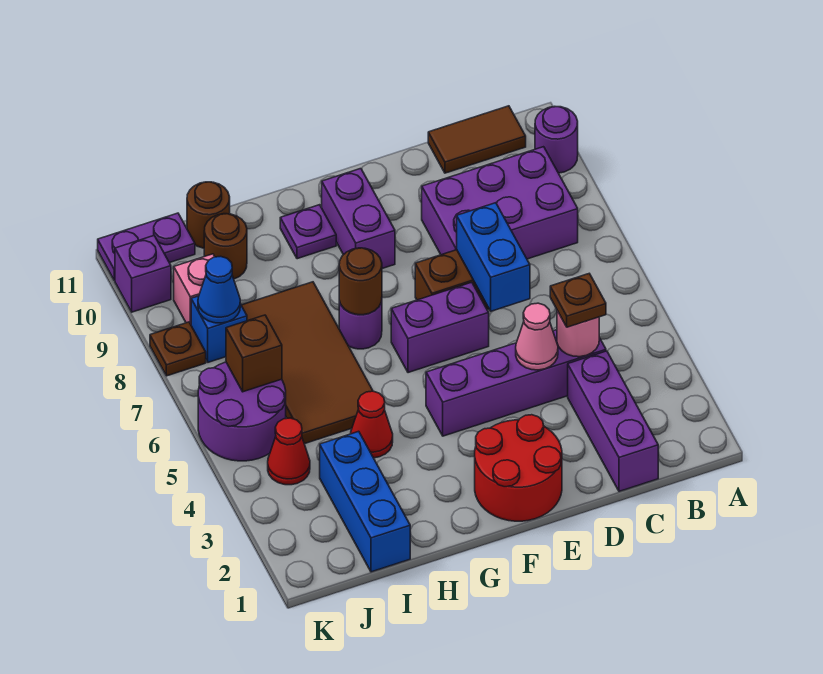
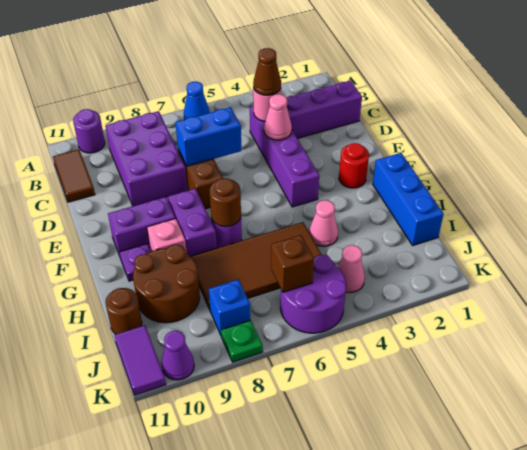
brown plate C4 level 3 -> brown cone C4 level 3
red round brick E1:F2 level 1 -> red round brick F2 level 1
purple brick E6:F6 level 1 -> purple brick F8:G8 level 1
red cone H4 level 1 -> pink cone H4 level 1
blue brick I1:I3 level 1 -> blue brick G1:I1 level 1
brown round brick I10 level 1 -> brown round brick H9:I10 level 1
red cone J4 level 1 -> pink cone J4 level 1
blue cone J8 level 2 -> blue cone A6 level 1
pink brick J9 level 1 -> pink brick G9 level 1
purple plate J11:K11 level 1 -> purple tile J11:K11 level 1
brown plate K8 level 1 -> green plate K8 level 1
purple brick K10 level 1 -> purple cone K10 level 1

